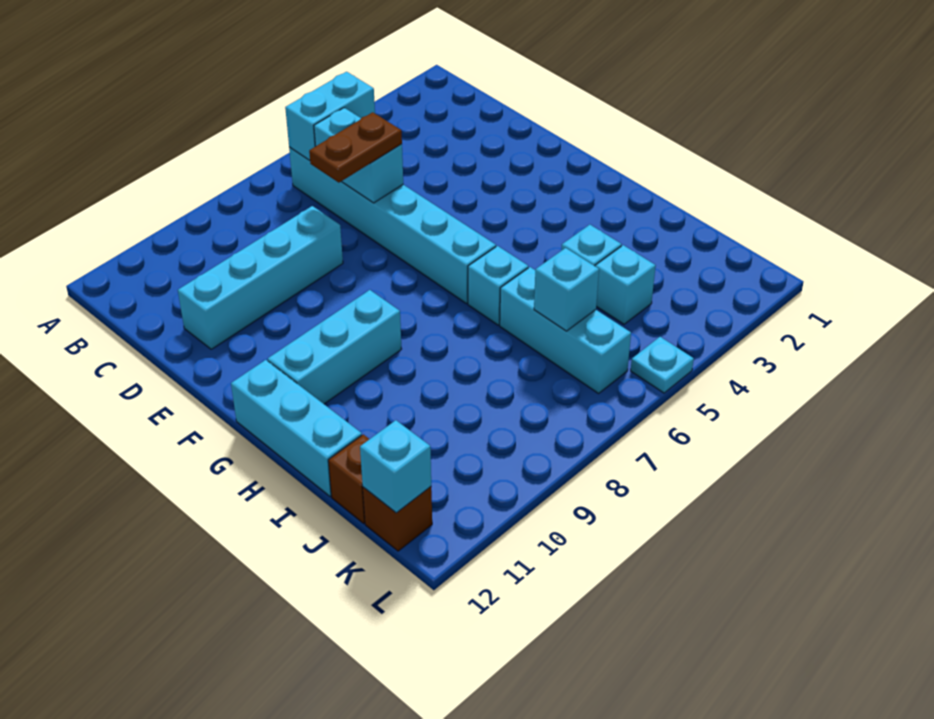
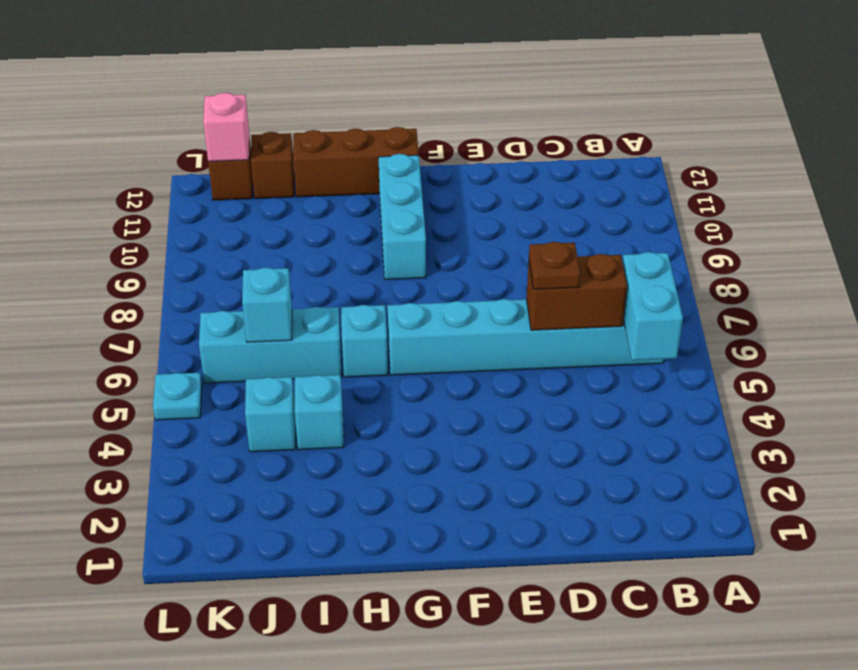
cyan brick C6:D6 level 2 -> brown brick C6:D6 level 2
brown plate D6:D7 level 3 -> brown plate D6 level 3
cyan brick D8:D11 level 1 -> none
cyan brick G12:I12 level 1 -> brown brick G12:I12 level 1
cyan brick K12 level 2 -> pink brick K12 level 2

